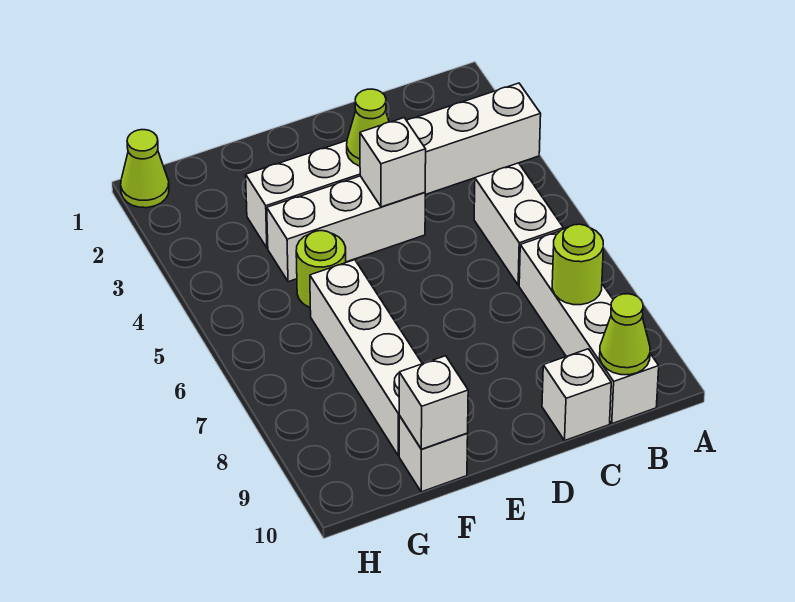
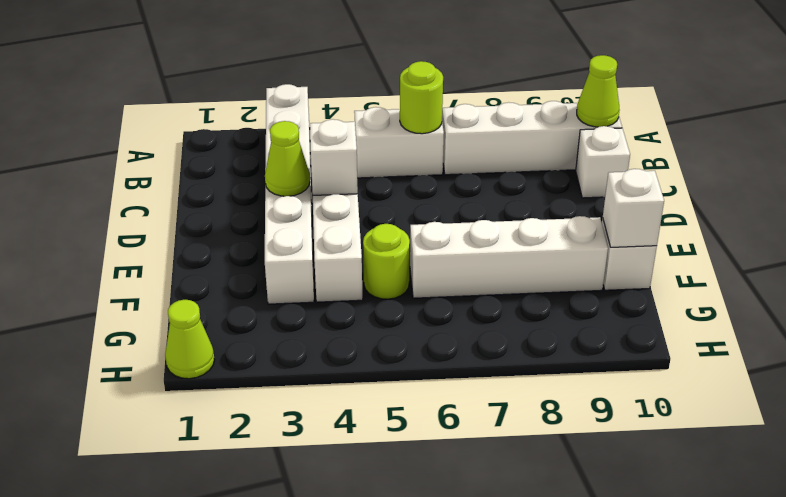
lime round brick B8 level 2 -> lime round brick B6 level 2

